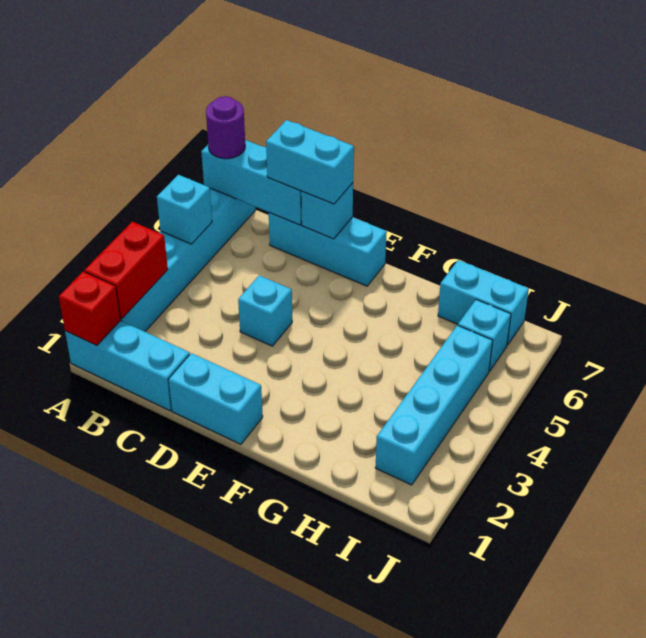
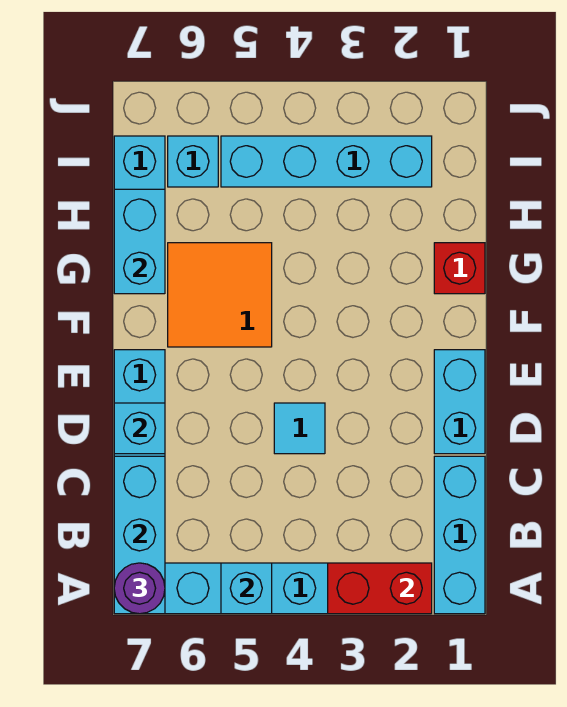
red brick A1 level 2 -> red brick G1 level 1
cyan brick C7:D7 level 3 -> cyan brick G7:H7 level 2
cyan brick D4 level 1 -> cyan tile D4 level 1
none -> orange tile F5:G6 level 1

